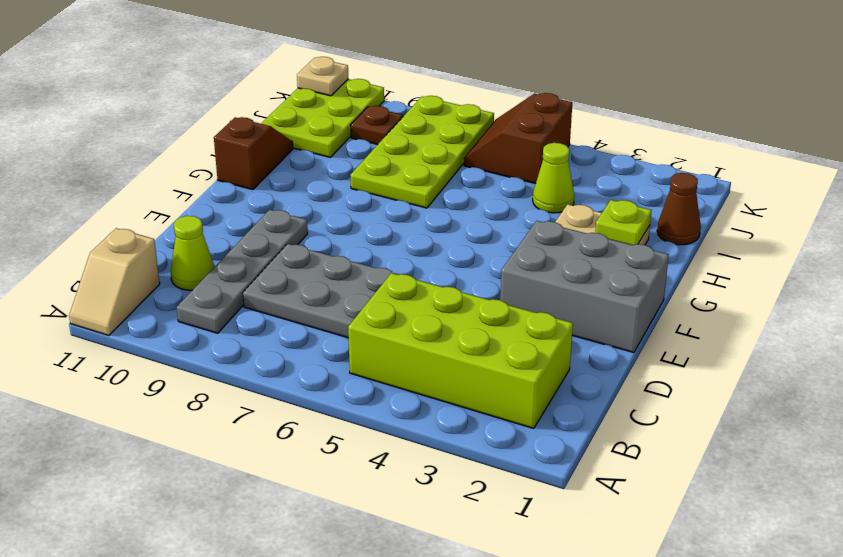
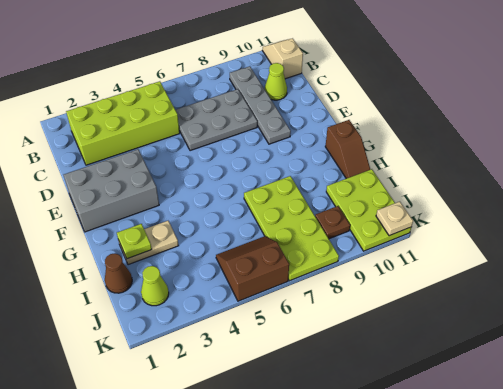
lime cone I4 level 1 -> lime cone J2 level 1
brown slope J5:K6 level 1 top 5 -> brown slope J5:K6 level 1 top K

